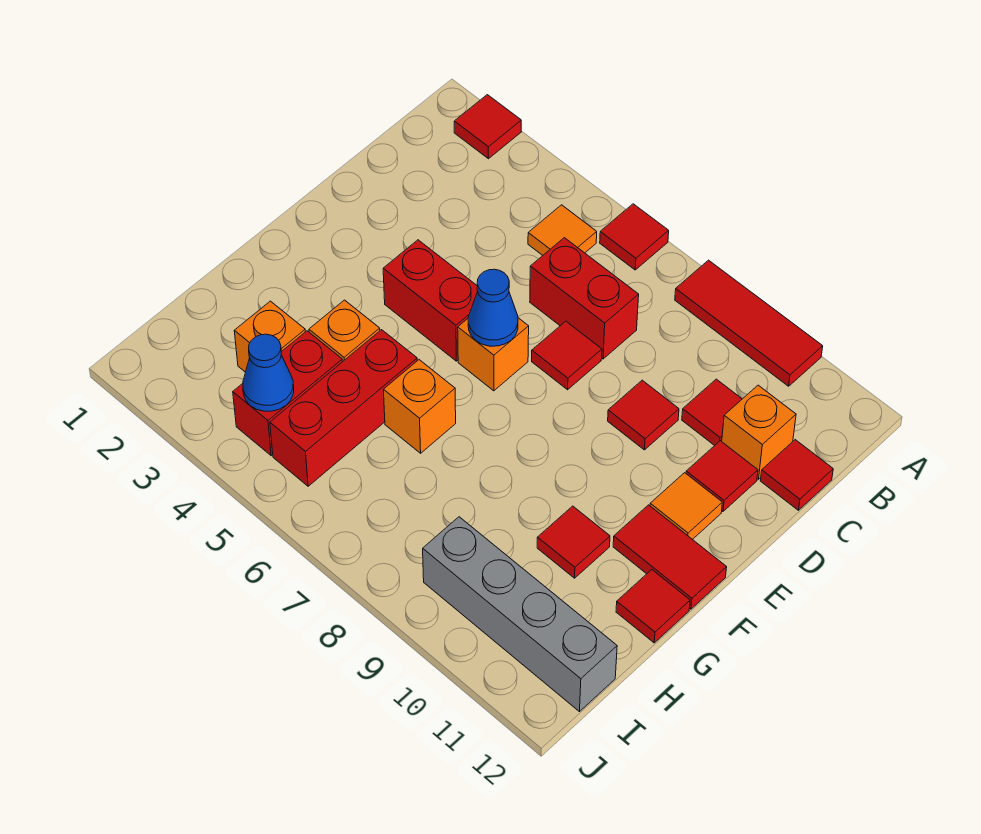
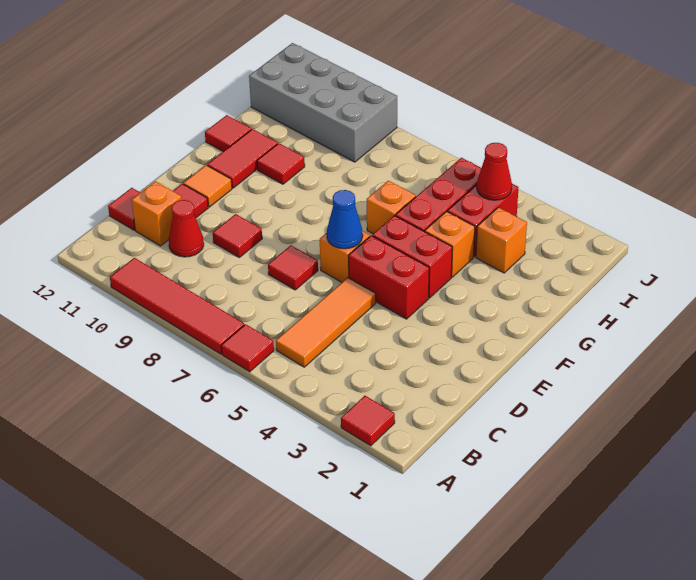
red tile A8:A10 level 1 -> red tile A7:A10 level 1
orange tile B5 level 1 -> orange tile B5:D5 level 1
red brick C6:C7 level 1 -> red brick F4:F5 level 1
red tile C10 level 1 -> red cone C10 level 1
red tile F11:F12 level 1 -> red tile F11:G11 level 1
blue cone I4 level 2 -> red cone I4 level 2
grey brick I9:I12 level 1 -> grey brick I9:J12 level 1

